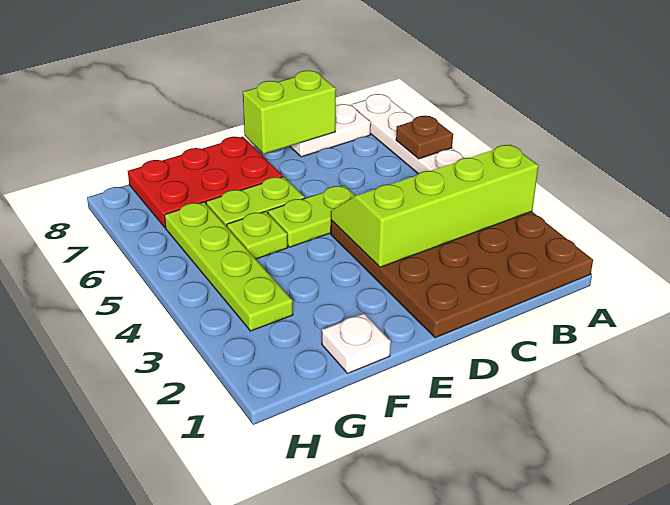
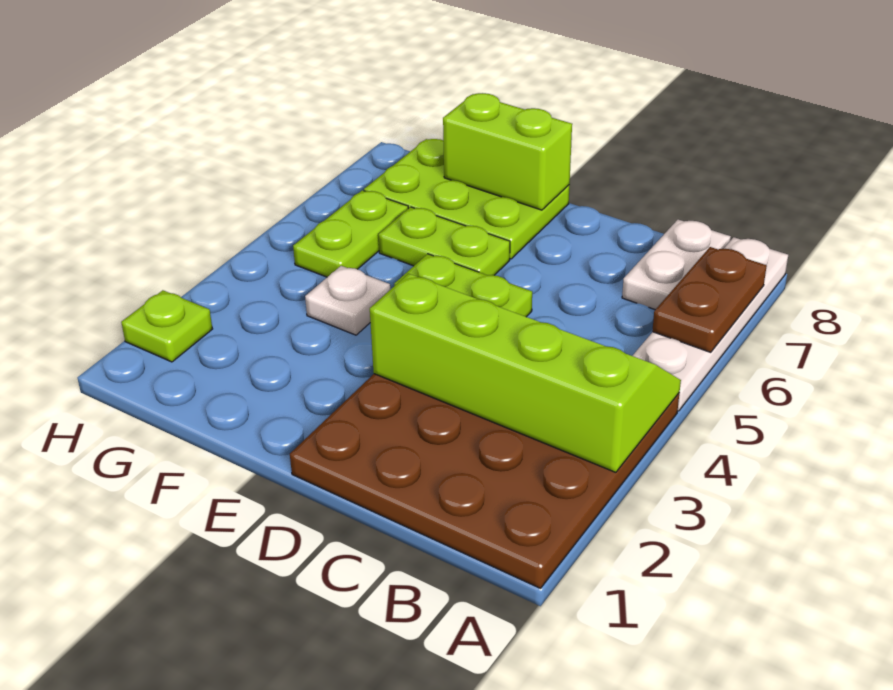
brown plate A6 level 2 -> brown plate A6:A7 level 2
white plate B8:C8 level 1 -> white plate B7:B8 level 1
lime brick C8:D8 level 2 -> lime brick E8:F8 level 2
red plate E7:G8 level 1 -> lime plate E7:G8 level 1
white plate F1 level 1 -> white plate F4 level 1
lime plate F5 level 1 -> lime plate H2 level 1
lime plate G3:G6 level 1 -> lime plate G5:G6 level 1

